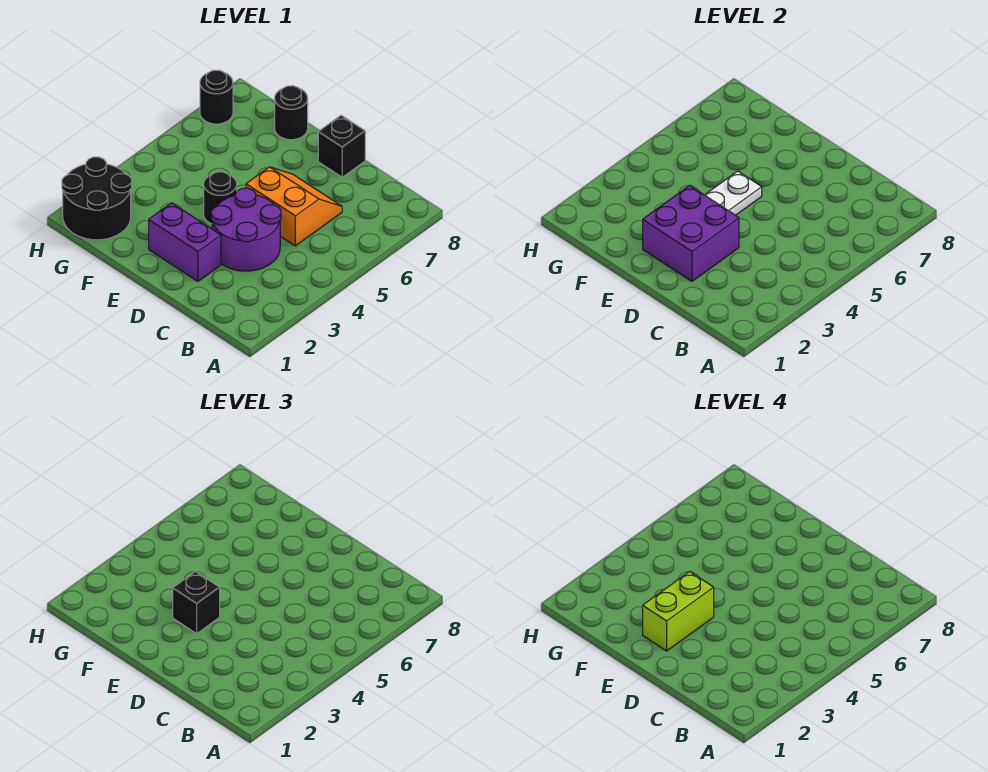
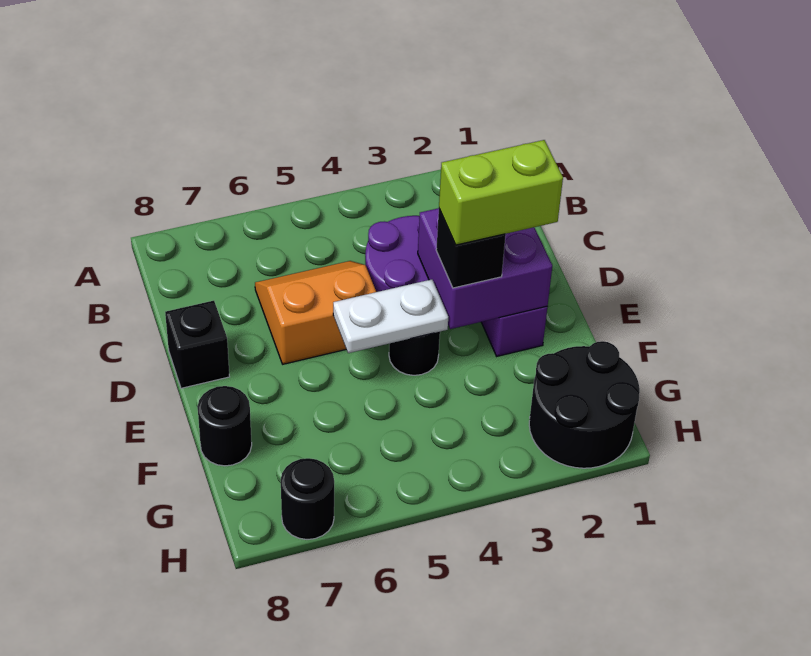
orange slope C5:D6 level 1 top 5 -> orange slope C5:D6 level 1 top D

